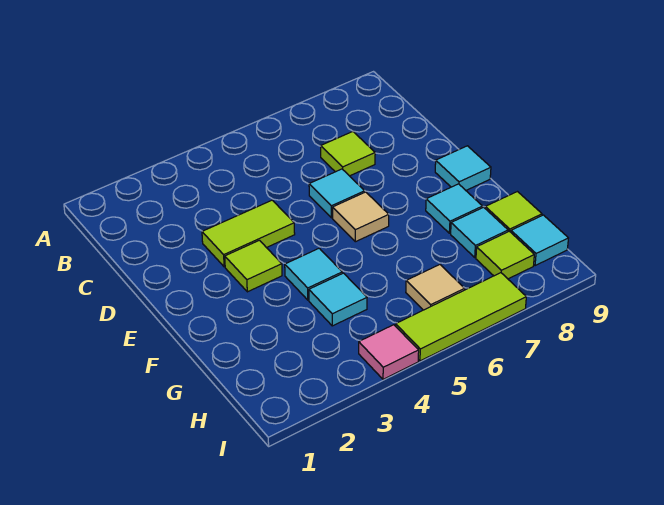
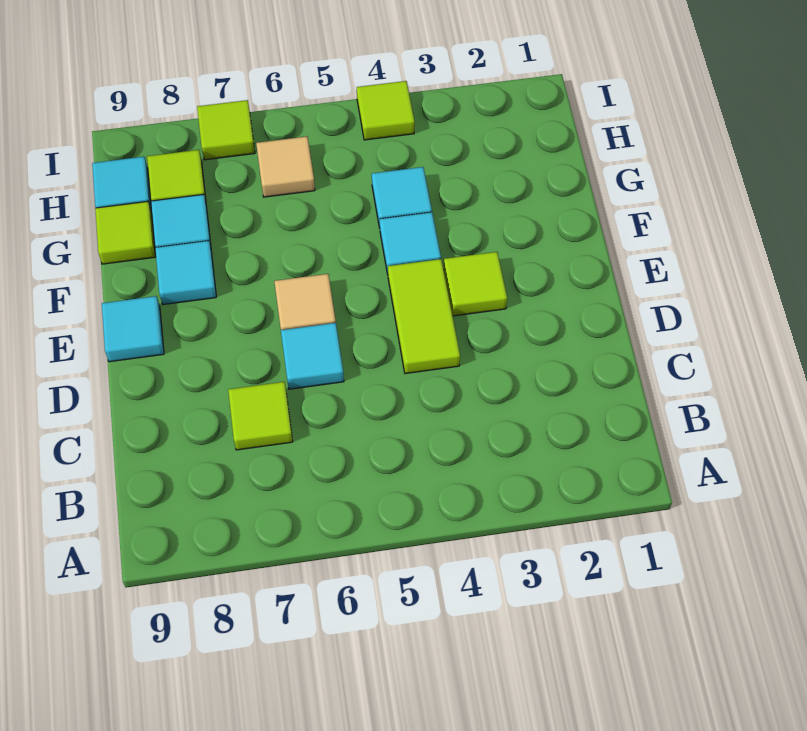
lime tile D3:D4 level 1 -> lime tile D4:E4 level 1
pink tile I4 level 1 -> lime tile I4 level 1
lime tile I5:I7 level 1 -> lime tile I7 level 1

